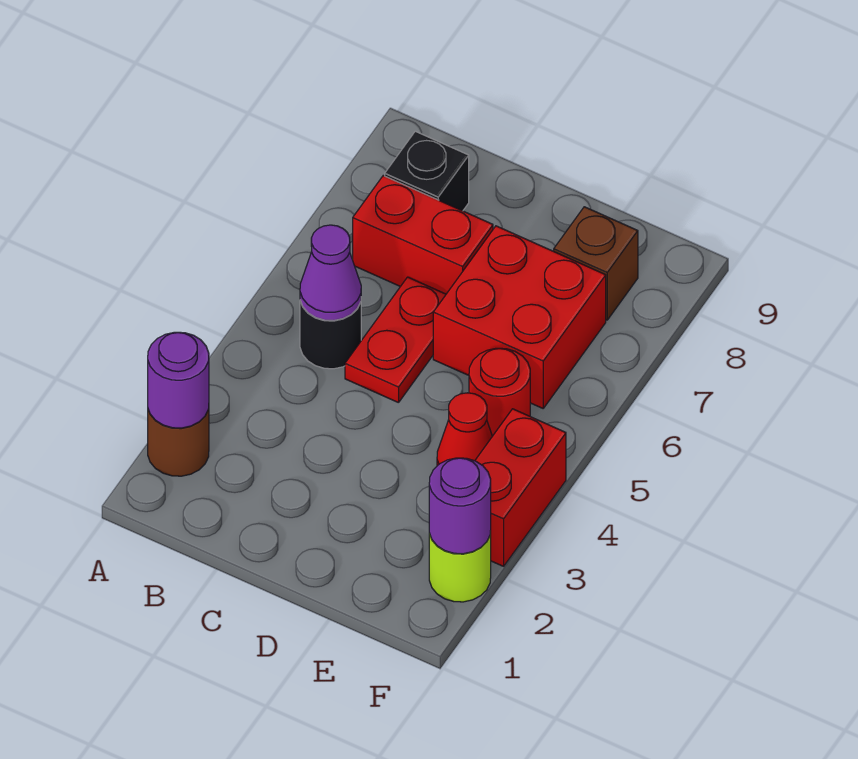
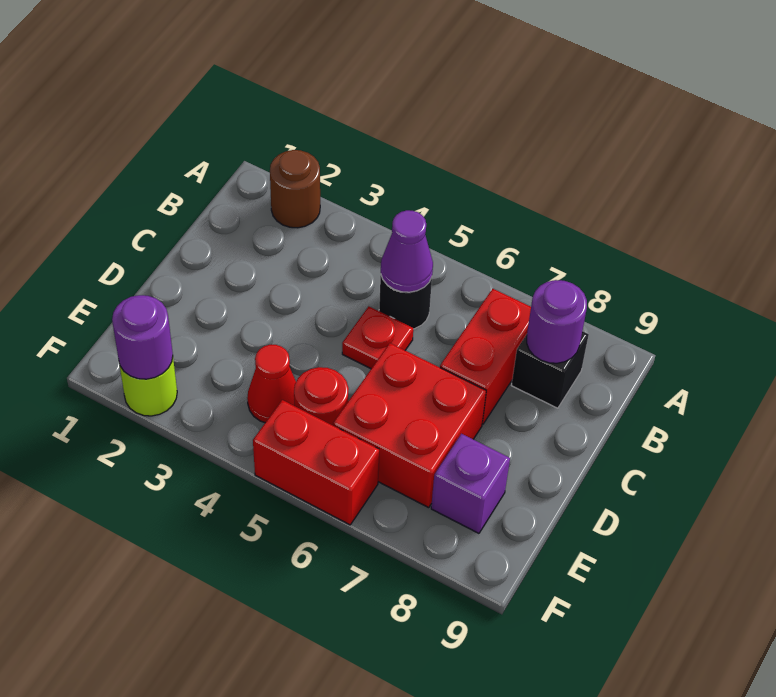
purple round brick A2 level 2 -> purple round brick B8 level 2
red plate C5:C6 level 1 -> red plate C5 level 1
brown brick E8 level 1 -> purple brick E8 level 1
red brick F3:F4 level 1 -> red brick F5:F6 level 1

